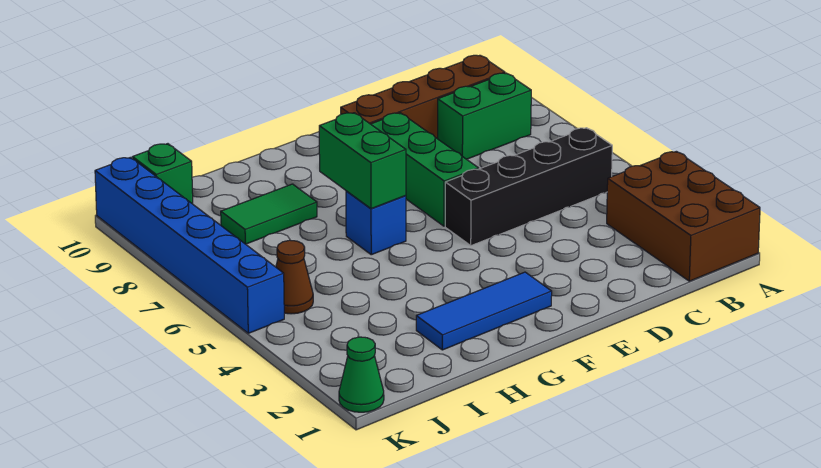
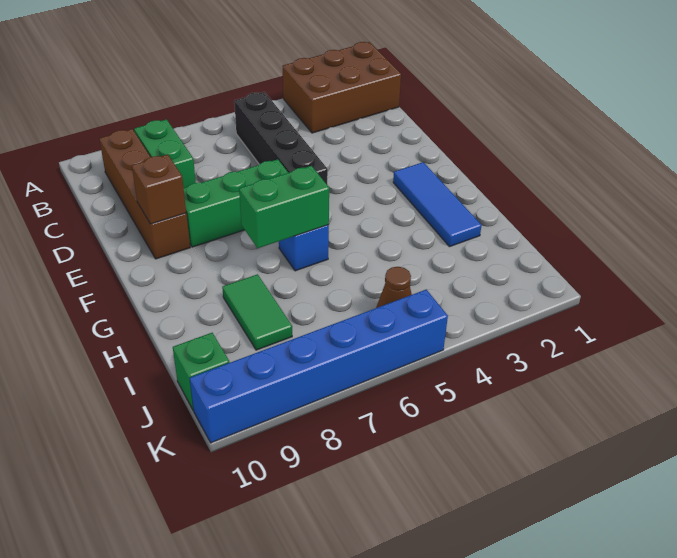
none -> brown brick E9 level 2
green cone K1 level 1 -> none

